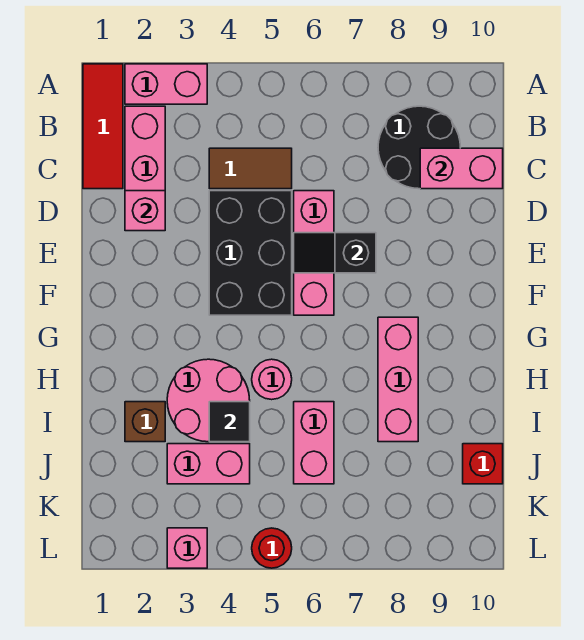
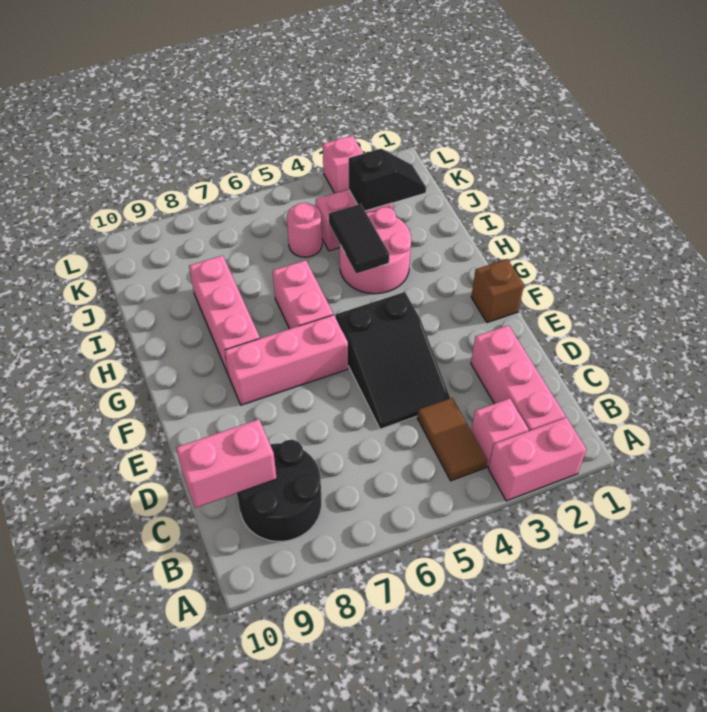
red tile A1:C1 level 1 -> none
brown tile C4:C5 level 1 -> brown tile B4:C4 level 1
pink brick D2 level 2 -> pink brick B3 level 1
black brick D4:F5 level 1 -> black slope D4:F5 level 1 top F
pink brick D6:F6 level 1 -> pink brick F6:F8 level 1
black slope E6:E7 level 2 top 7 -> black slope J2:J3 level 2 top 3
pink round brick H5 level 1 -> pink round brick J5 level 1
brown brick I2 level 1 -> brown brick F1 level 1
black tile I4 level 2 -> black tile H4:I4 level 2
pink brick I6:J6 level 1 -> pink brick G6:H6 level 1
red brick J10 level 1 -> none
red round brick L5 level 1 -> none

